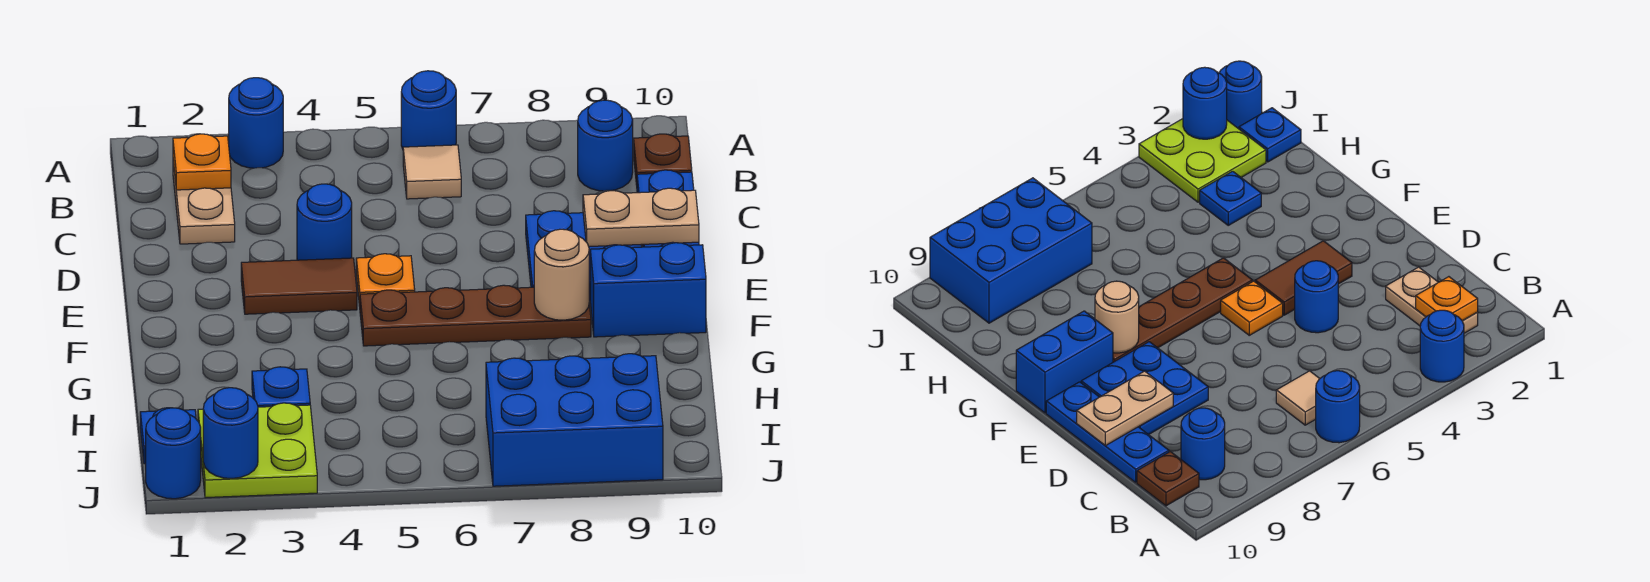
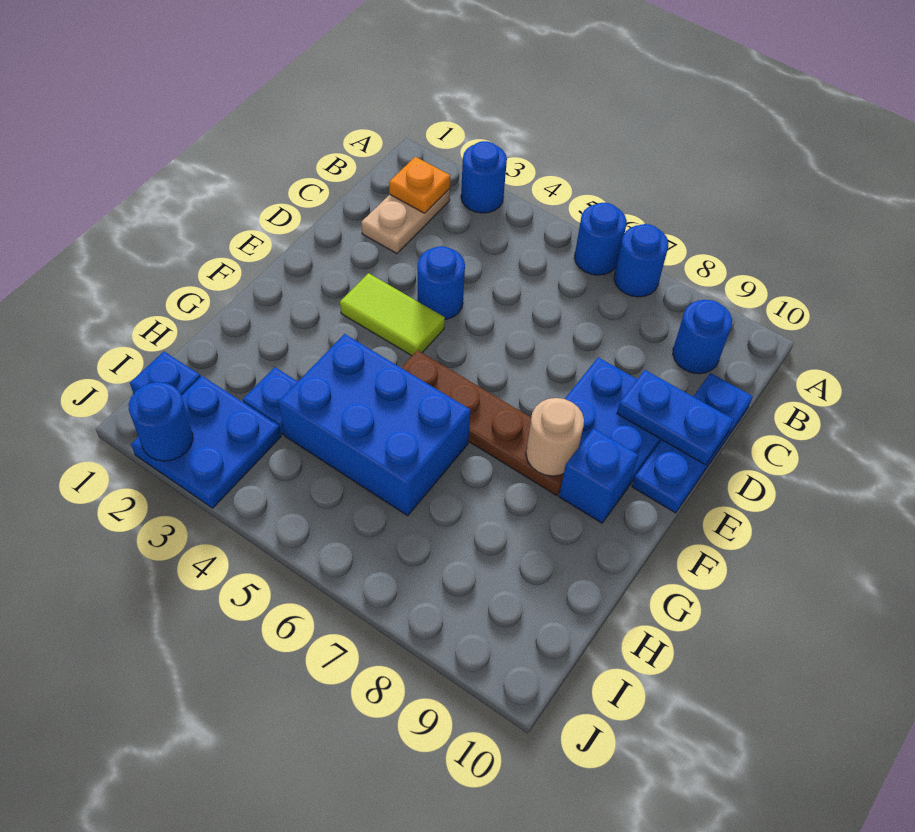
tan tile B6 level 1 -> none
brown plate B10 level 1 -> none
tan plate D9:D10 level 2 -> blue plate D9:D10 level 2
brown tile E3:E4 level 1 -> lime tile E3:E4 level 1
orange plate E5 level 1 -> none
blue brick F9:F10 level 1 -> blue brick F9 level 1
lime plate I2:J3 level 1 -> blue plate I2:J3 level 1
blue brick I7:J9 level 1 -> blue brick G4:H6 level 1
blue round brick J1 level 1 -> blue round brick A7 level 1

